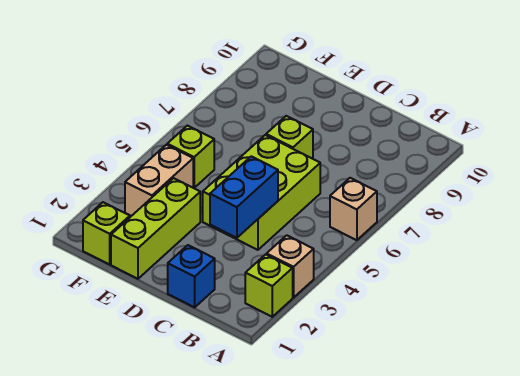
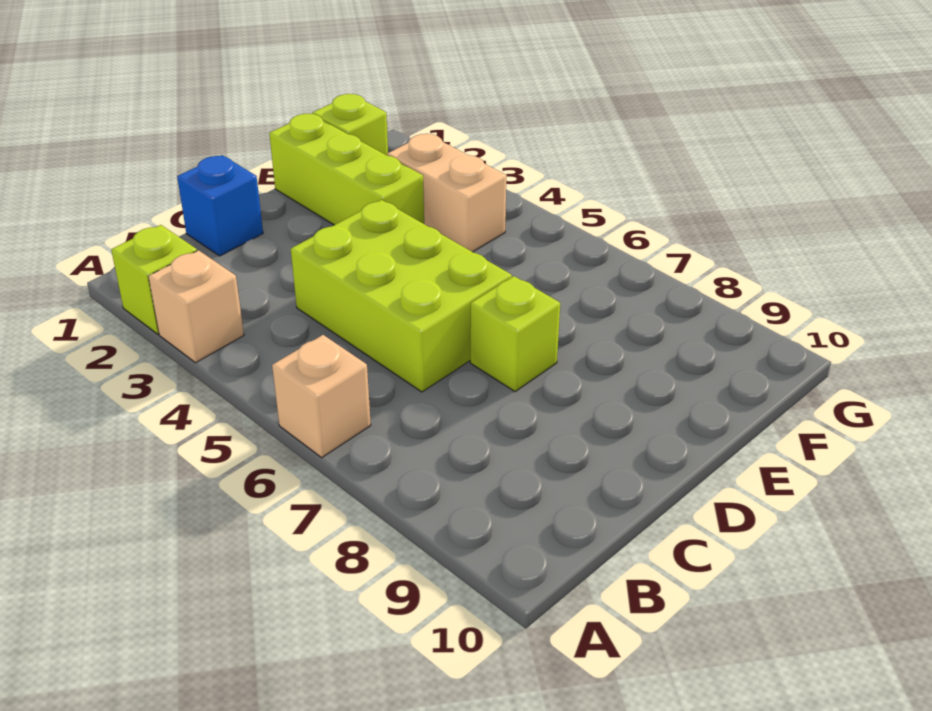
blue brick C3:C4 level 2 -> none
lime brick F5 level 1 -> none

